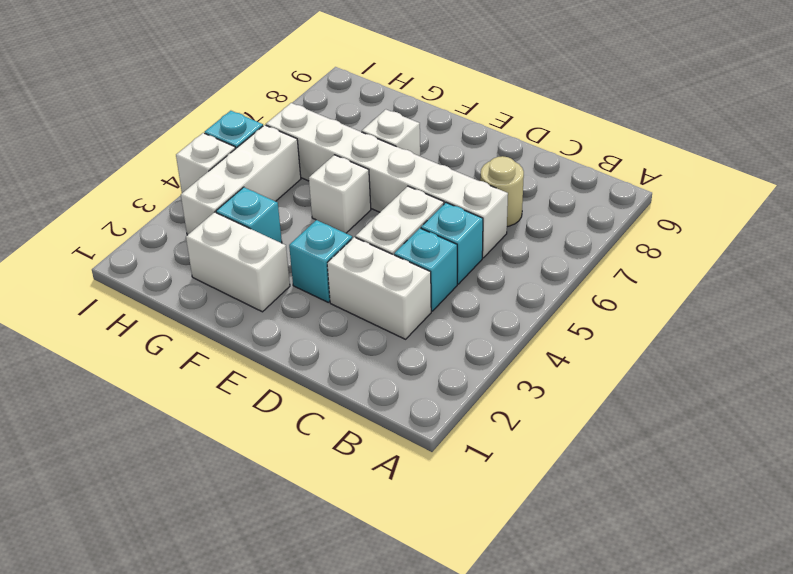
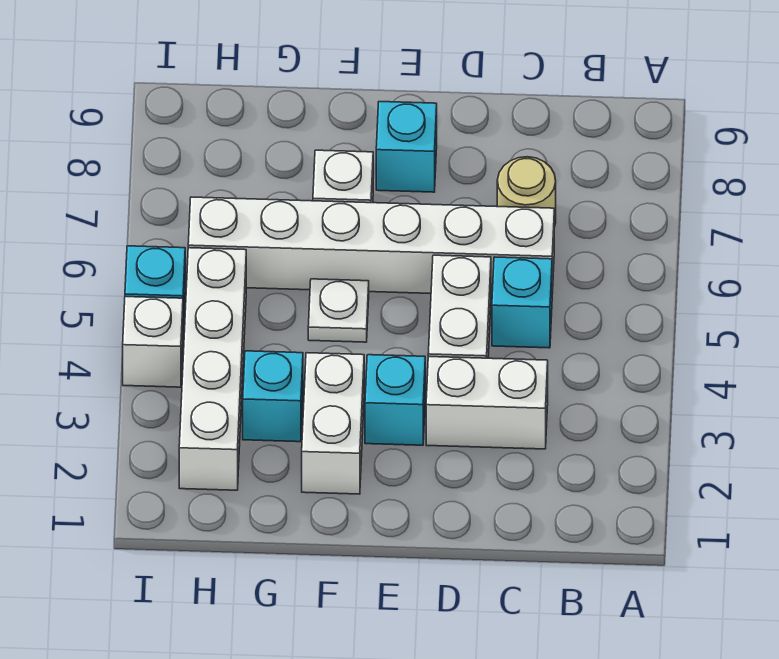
cyan brick C4 level 1 -> cyan brick E8 level 1
white brick F2:G2 level 1 -> white brick F2:F3 level 1
white brick F5 level 1 -> white plate F5 level 1
white brick H3:H5 level 1 -> white brick H2:H5 level 1

